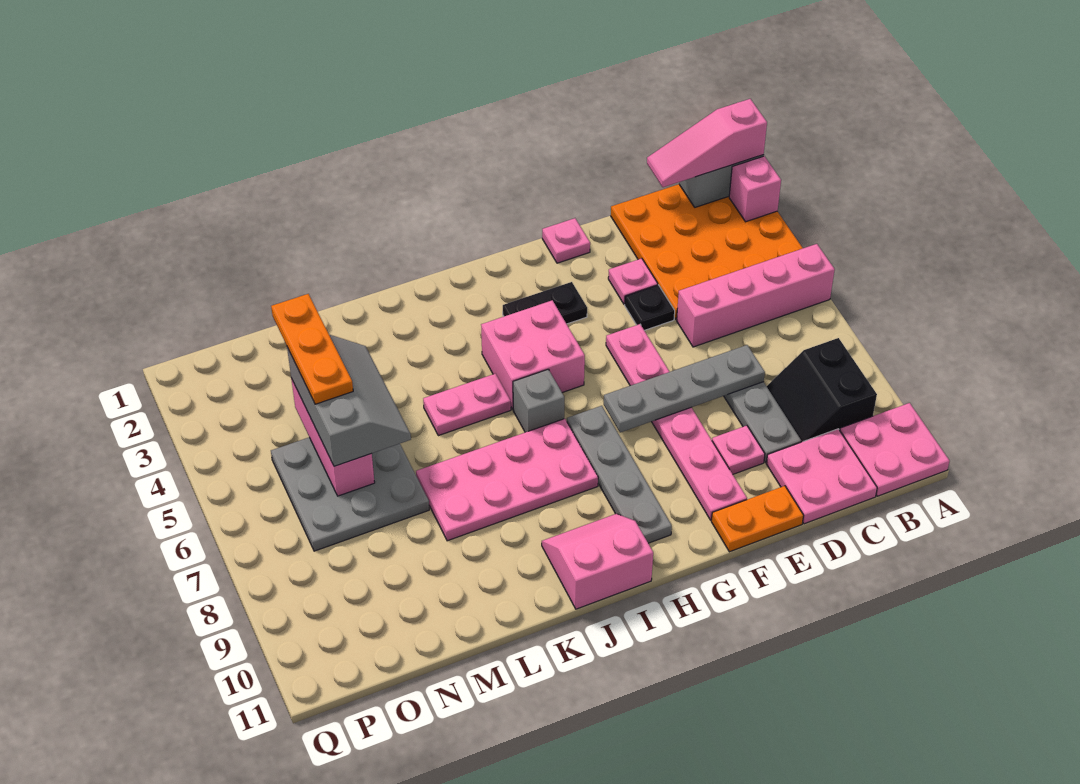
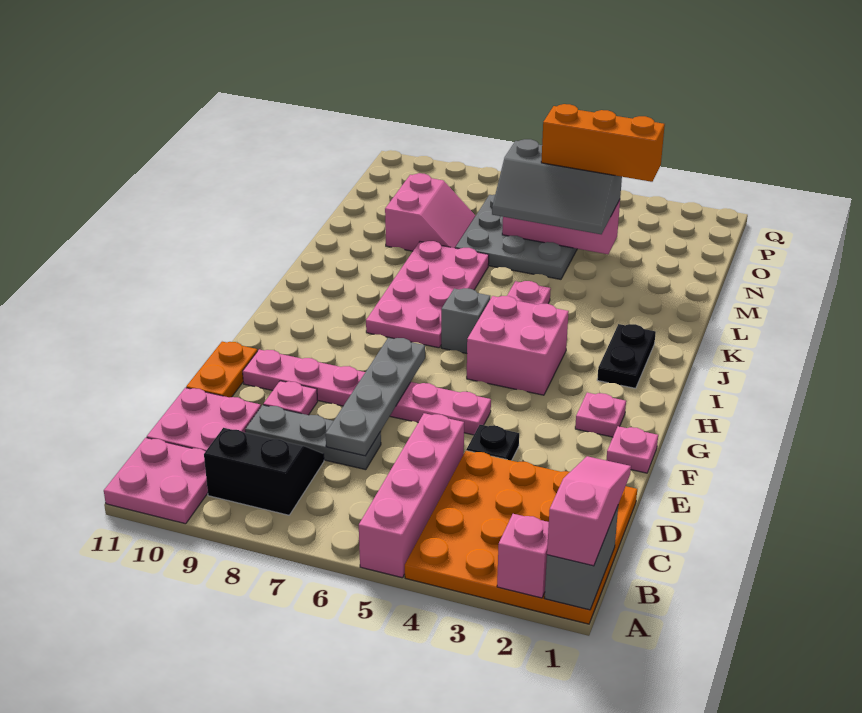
pink plate E3 level 1 -> pink plate G2 level 1
black plate G3:H3 level 1 -> black plate I2:J2 level 1
grey plate H7:H10 level 1 -> none
pink slope I10:J11 level 1 top 11 -> pink slope M8:N9 level 1 top 9
orange plate N3:N5 level 4 -> orange brick N3:N5 level 4

